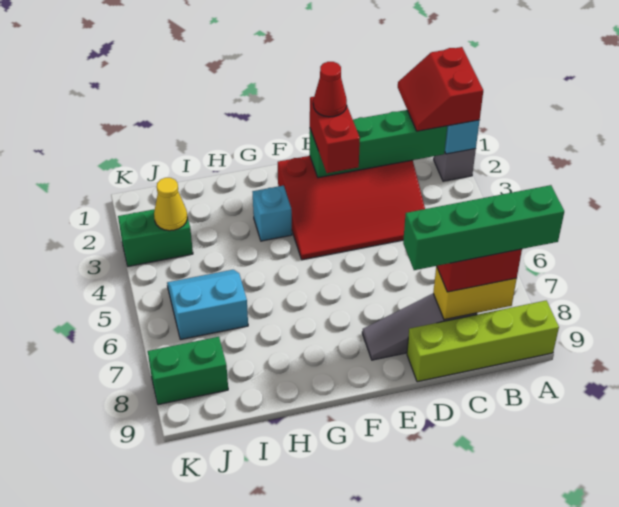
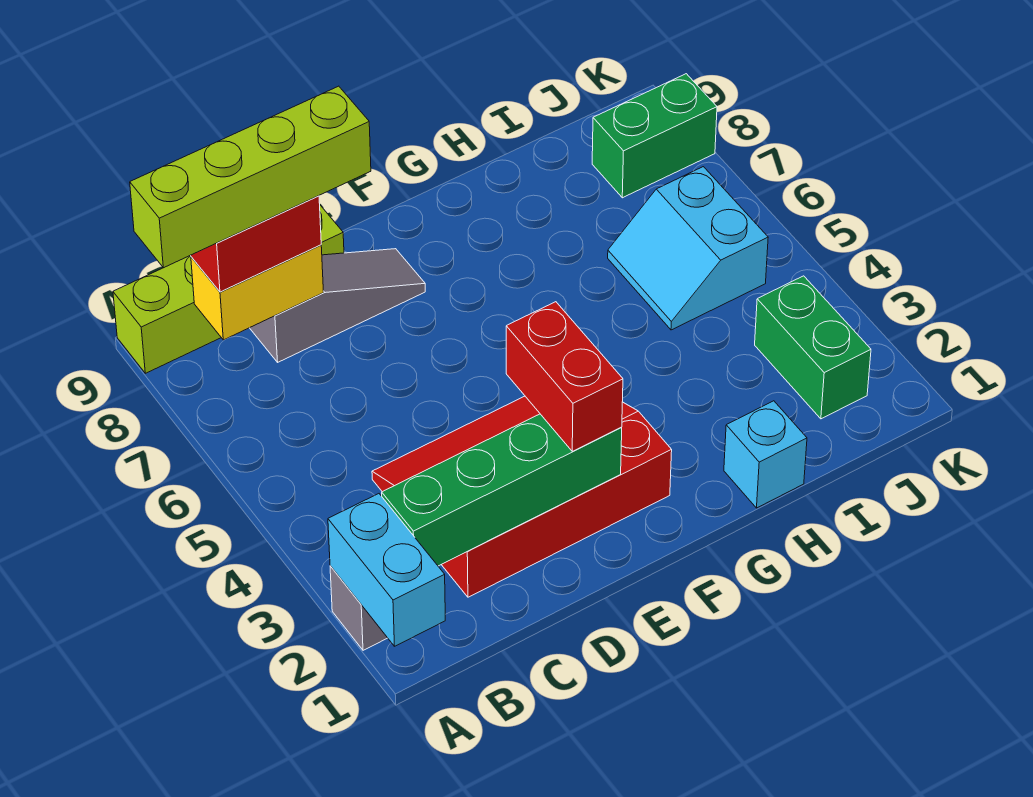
red slope A1:B2 level 3 top A -> none
green brick A8:D8 level 4 -> lime brick A8:D8 level 4
red cone E2 level 4 -> none
cyan brick G3 level 1 -> cyan brick H1 level 1
cyan slope I5:J6 level 1 top 6 -> cyan slope I5:J6 level 1 top J
green brick J3:K3 level 1 -> green brick J2:J3 level 1
yellow cone J3 level 2 -> none

